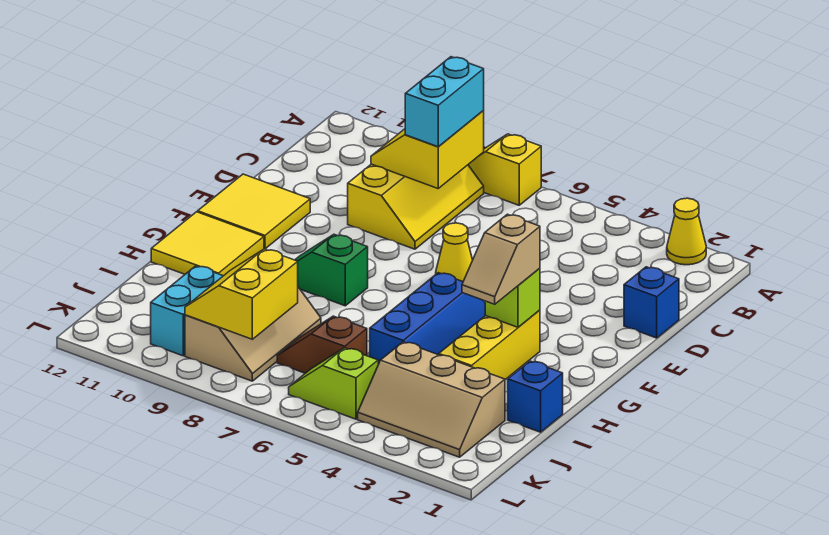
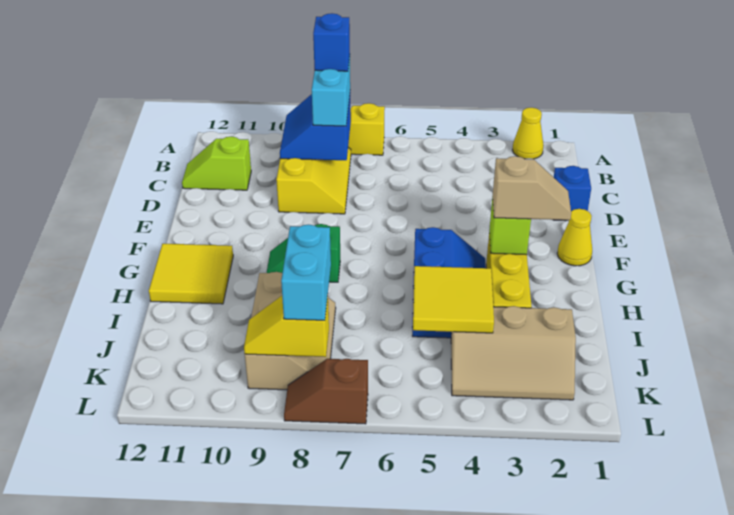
yellow slope B8:C9 level 2 top 8 -> blue slope B8:C9 level 2 top 8
yellow cone E6 level 1 -> yellow cone F1 level 1
yellow tile E11:F12 level 1 -> yellow tile I4:J5 level 2
tan slope G3:H3 level 3 top G -> tan slope G2:G3 level 3 top 3
blue brick I1 level 1 -> blue brick B8 level 4
brown slope J6:J7 level 1 top 6 -> brown slope L7:L8 level 1 top 7
yellow slope J8:K9 level 2 top 8 -> yellow slope K8:K9 level 2 top 8
cyan brick J10:K10 level 1 -> cyan brick J8:K8 level 3
lime slope K5:K6 level 1 top 5 -> lime slope C11:C12 level 1 top 11

